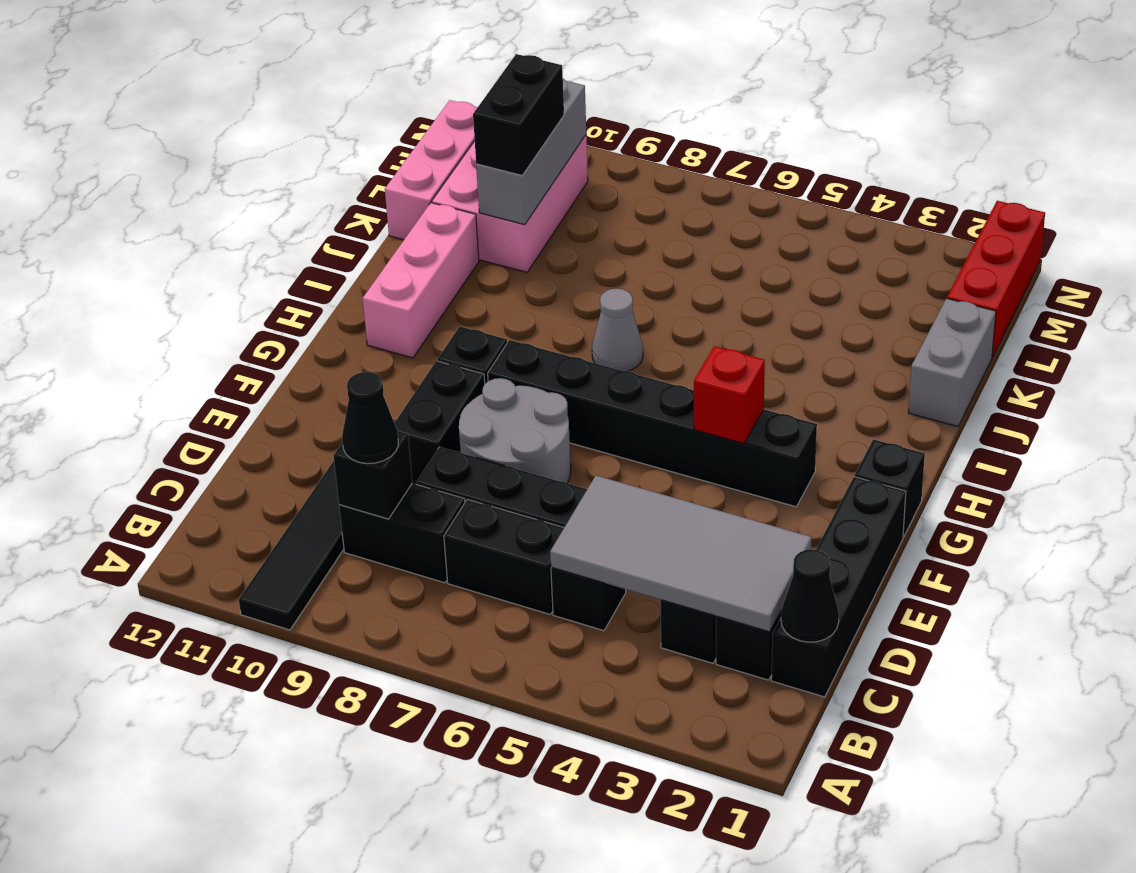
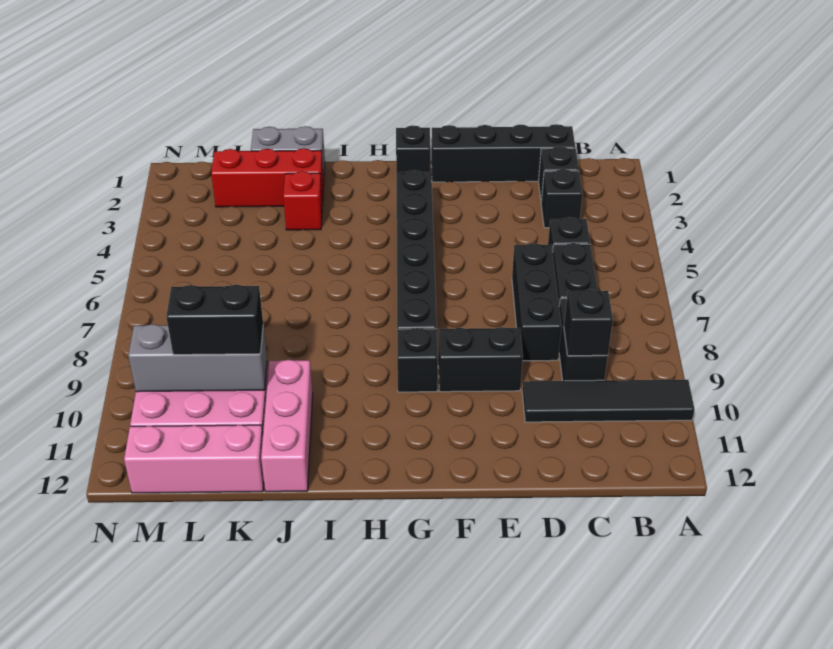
black cone C1 level 2 -> none
grey tile C2:D5 level 2 -> none
black cone C9 level 3 -> none
grey round brick E7:F8 level 1 -> none
red brick G4 level 2 -> red brick J3 level 1
pink brick H11:J11 level 1 -> pink brick J10:J12 level 1
grey cone I7 level 1 -> none
red brick L1:N1 level 1 -> red brick J2:L2 level 1

